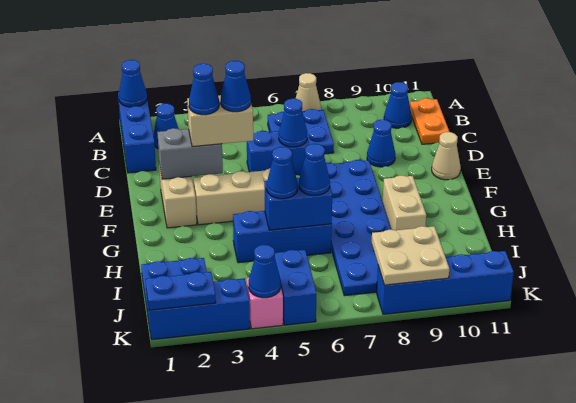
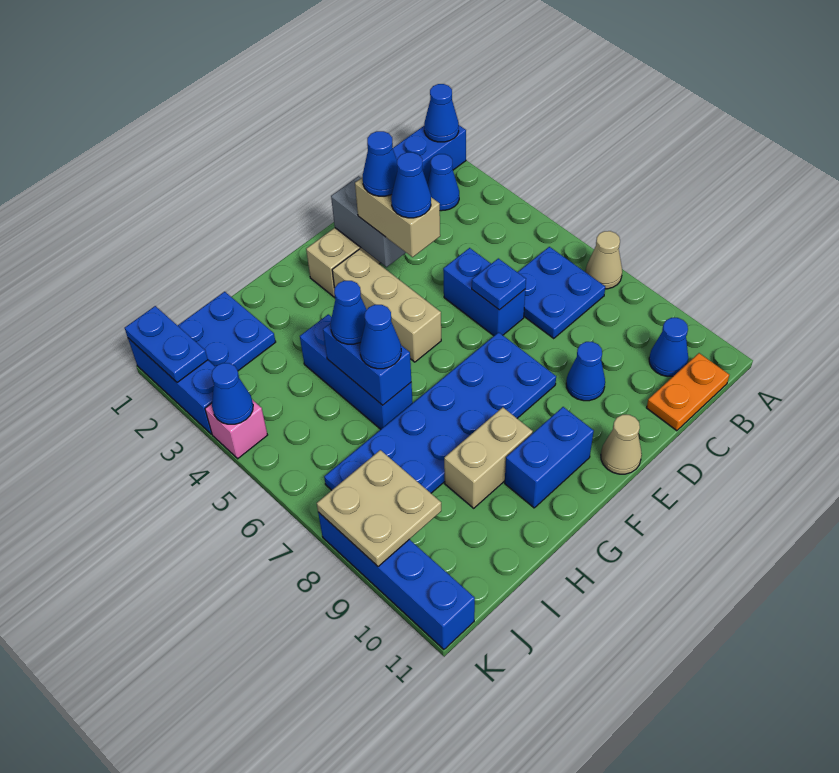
blue cone D6 level 2 -> blue plate D6 level 2
blue brick J5:K5 level 1 -> blue brick F10:G10 level 1

